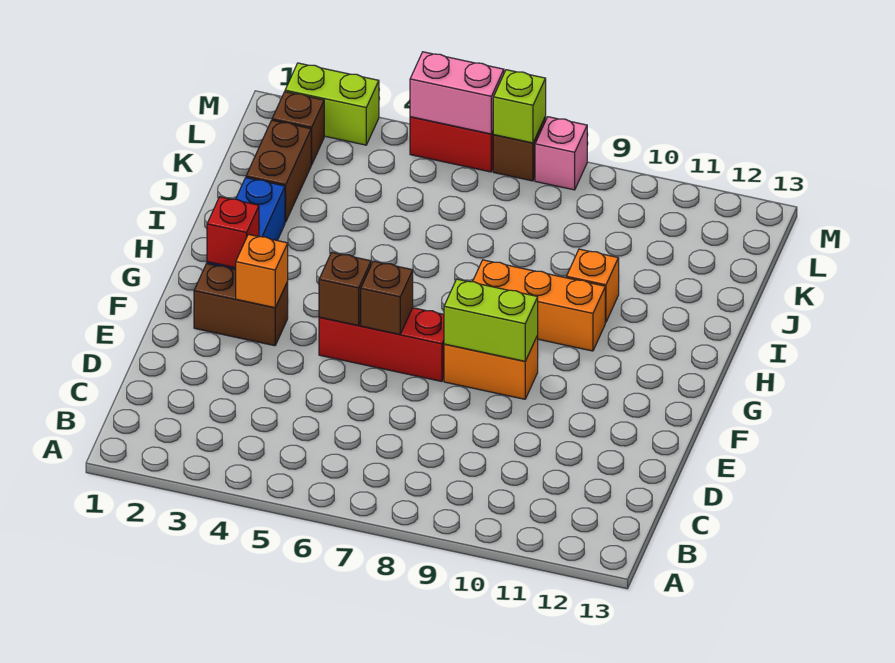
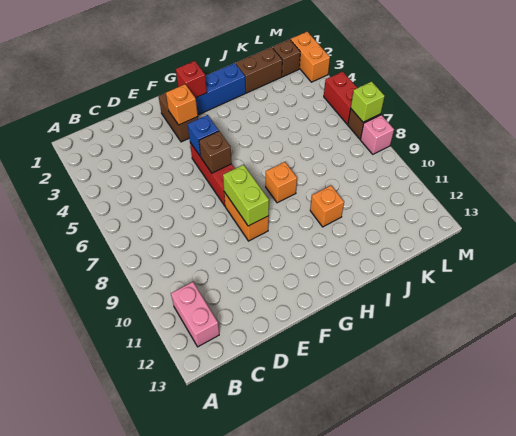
brown brick F5 level 2 -> blue brick F5 level 2
orange brick H8:H10 level 1 -> orange brick H8 level 1
lime brick M2:M3 level 1 -> orange brick M2:M3 level 1
pink brick M5:M6 level 2 -> pink brick B11:B12 level 1

